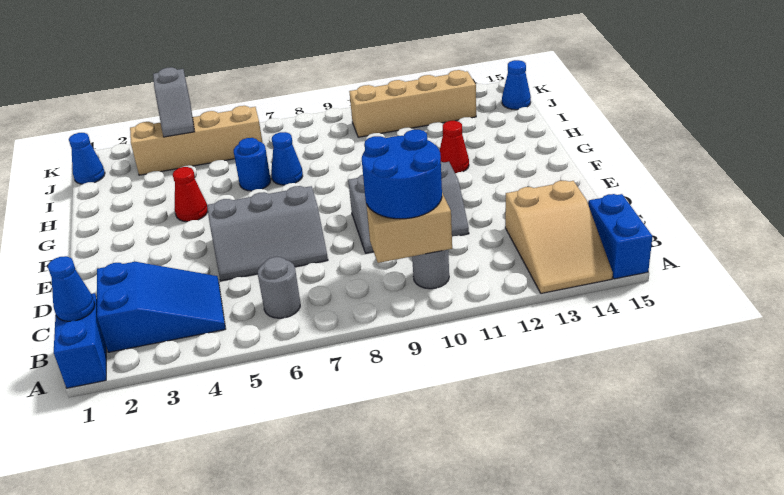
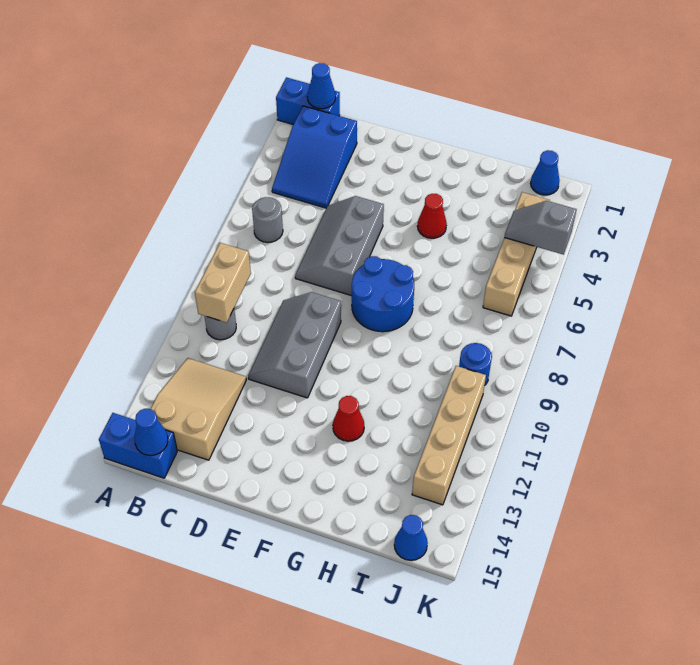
tan slope A13:C14 level 1 top C -> tan slope B12:C14 level 1 top 14
blue round brick B9:C10 level 3 -> blue round brick F7:G8 level 1
blue round brick H6 level 1 -> blue round brick J9 level 1
blue cone H7 level 1 -> blue cone B15 level 2

